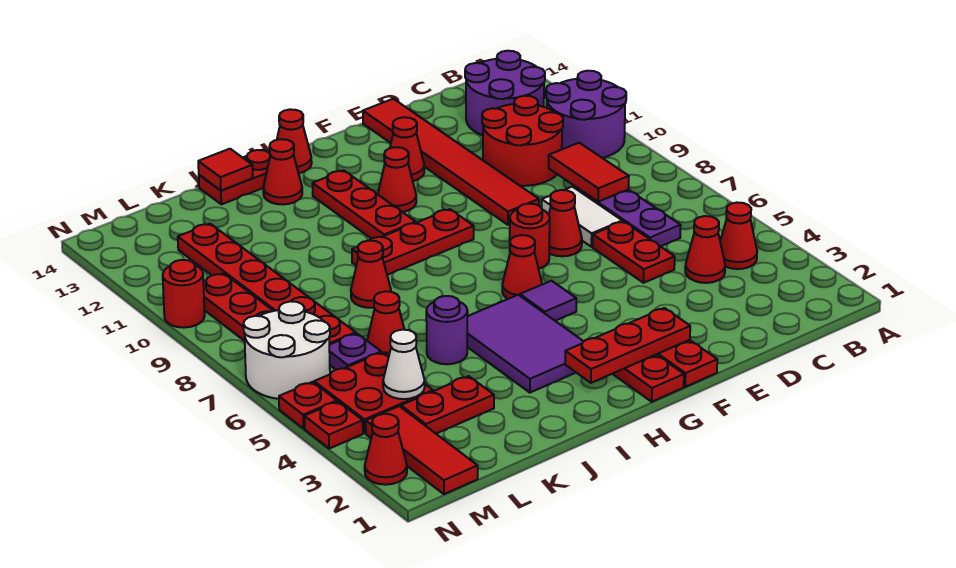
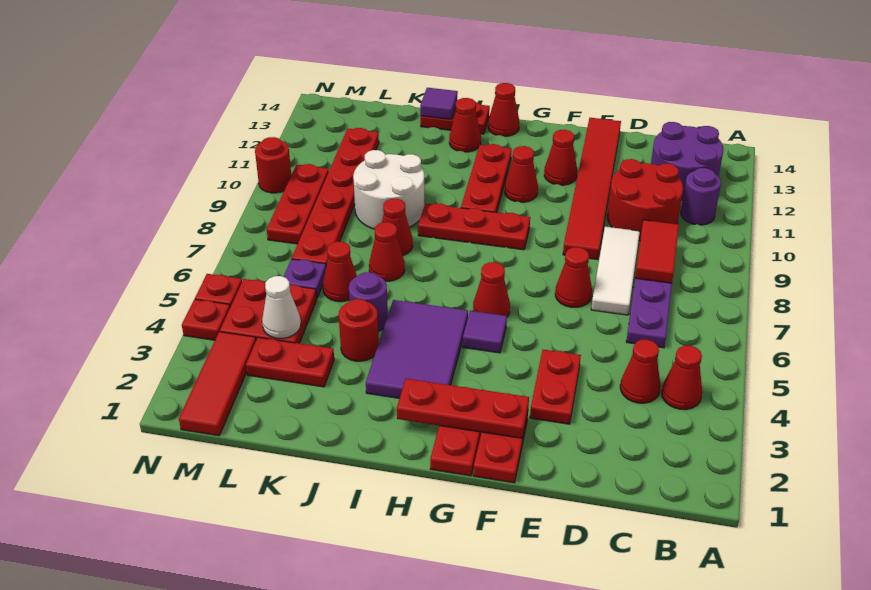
purple round brick A10:B11 level 1 -> purple round brick B11 level 1
red plate D5:D6 level 1 -> red plate E3:E4 level 1
white tile D7:D8 level 1 -> white tile D7:D9 level 1
red round brick F7 level 1 -> red round brick J4 level 1
red tile J14 level 2 -> purple tile J14 level 2
white round brick M6:N7 level 1 -> white round brick J9:K10 level 1
red cone N2 level 1 -> red cone J7 level 1

